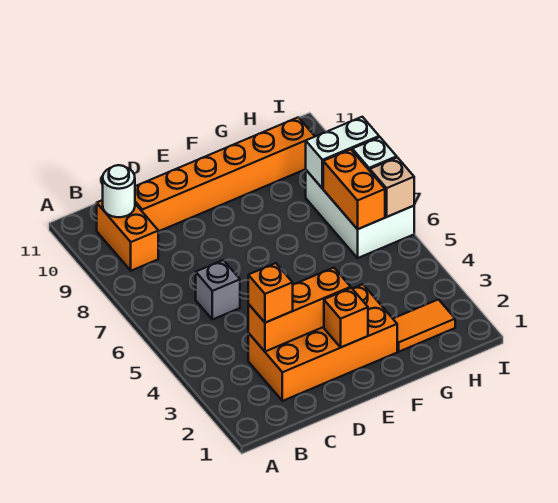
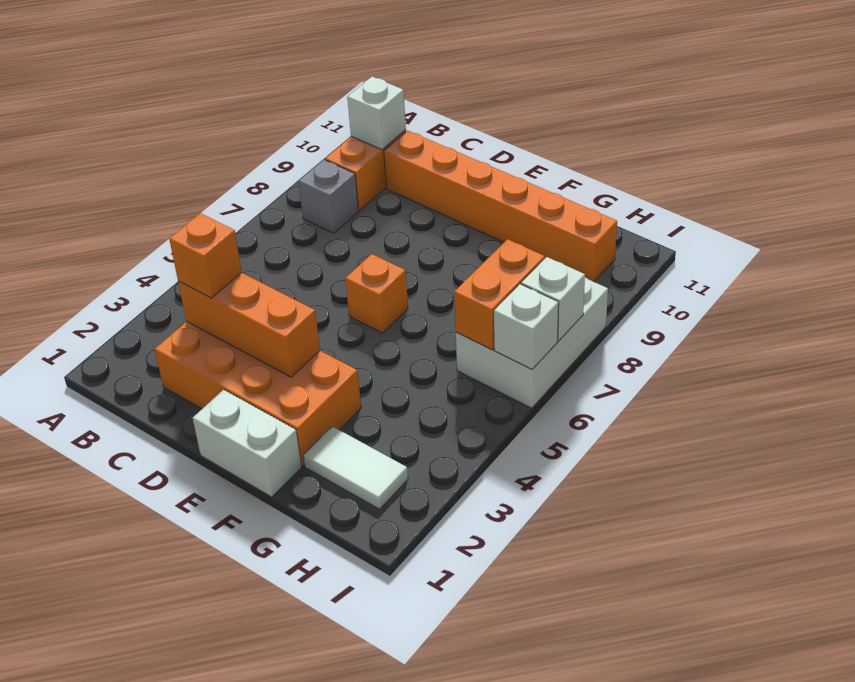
white round brick B10 level 2 -> white brick B10 level 2
grey brick C6 level 1 -> grey brick B8 level 1
orange brick E2 level 2 -> orange brick E6 level 1
orange tile G2:H2 level 1 -> white tile G2:H2 level 1
white brick H8:I8 level 2 -> white brick E1:F1 level 1
tan brick I6 level 2 -> white brick I6 level 2

